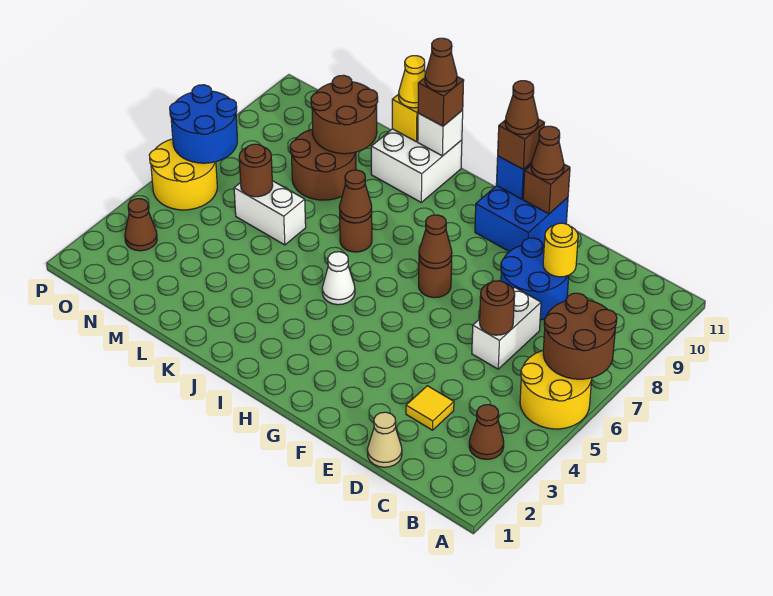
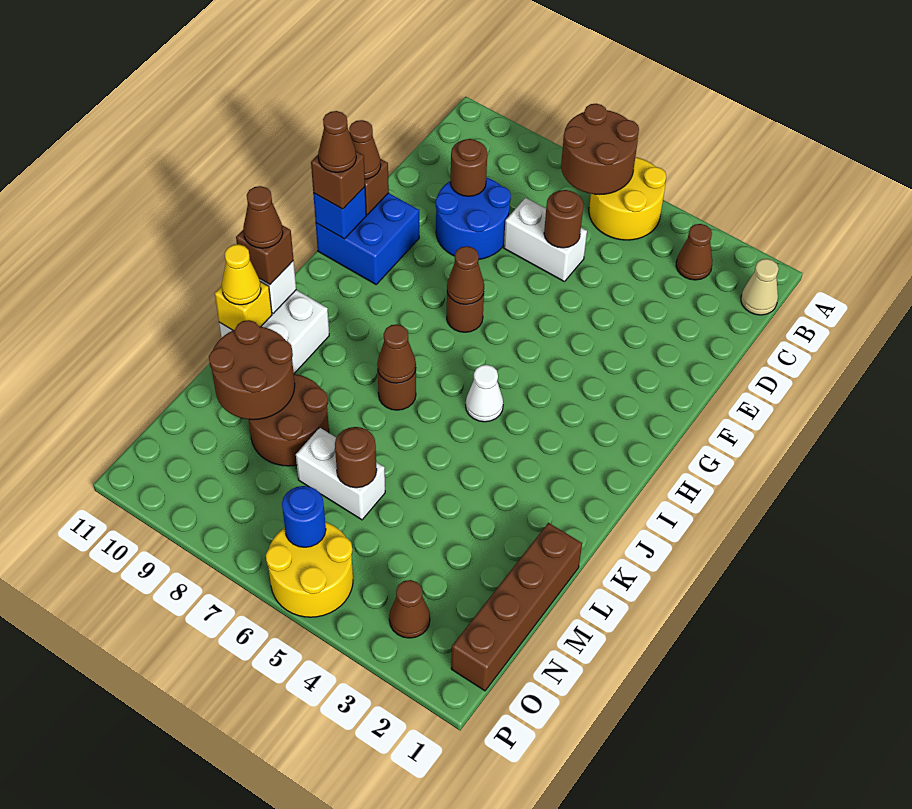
tan cone D1 level 1 -> tan cone B1 level 1
yellow tile D3 level 1 -> none
yellow round brick D9 level 2 -> brown round brick D9 level 2
none -> brown brick L1:O1 level 1
white brick L6:M6 level 1 -> white brick M6:M7 level 1
blue round brick O6:P7 level 2 -> blue round brick O6 level 2

